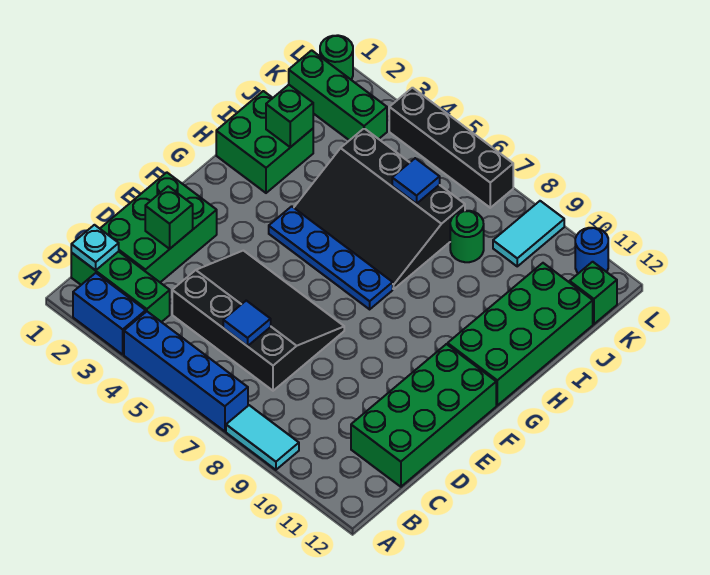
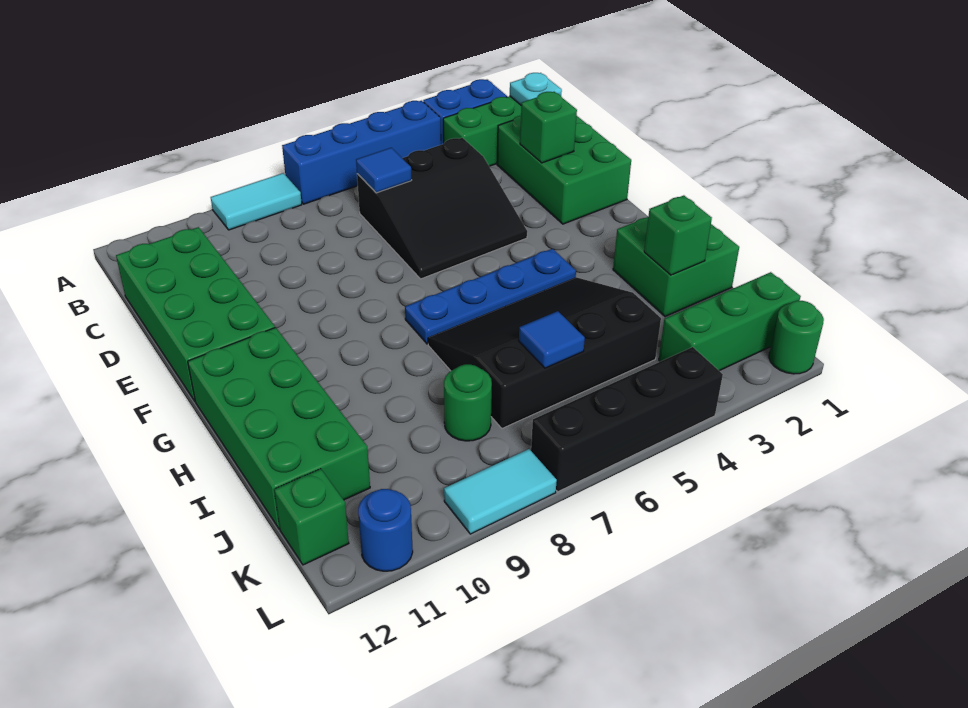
black slope C4:E7 level 1 top C -> black slope C4:E6 level 1 top C
cyan tile K9:L9 level 1 -> cyan tile L8:L9 level 1

